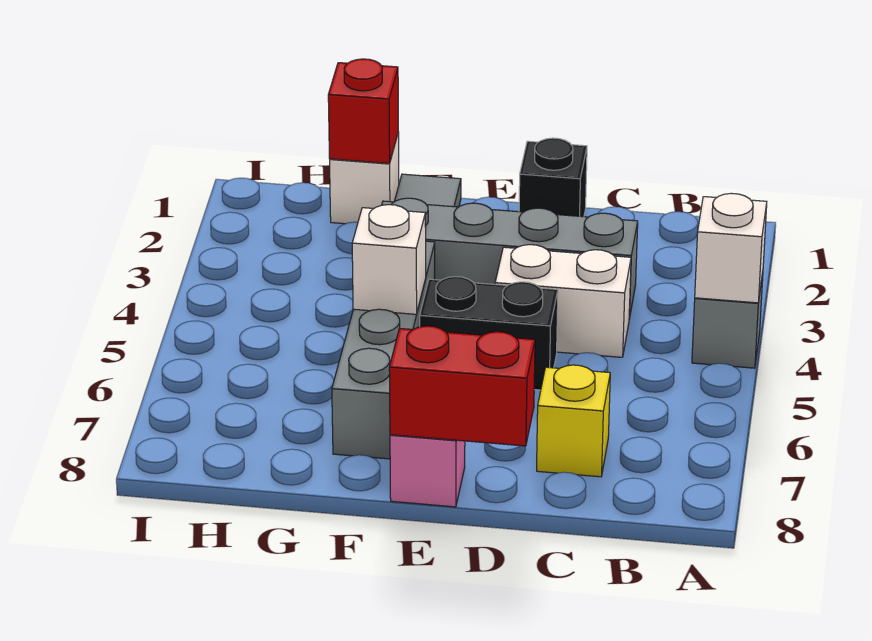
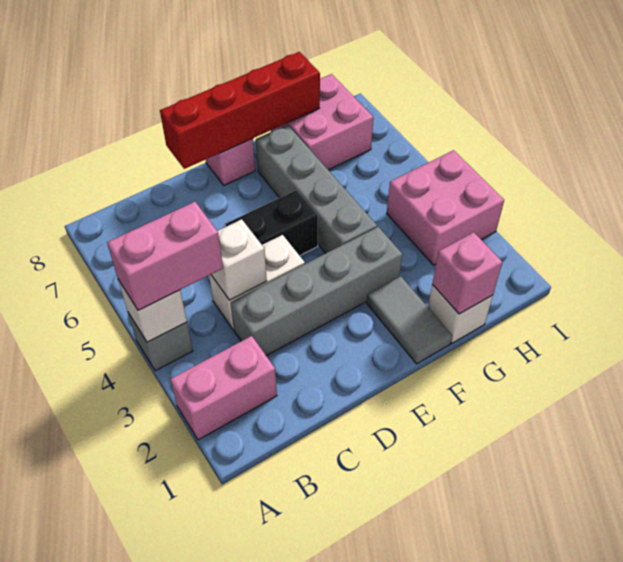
none -> pink brick A2:B2 level 1
none -> pink brick A4:B4 level 3
yellow brick C7 level 1 -> none
black brick D1 level 1 -> none
red brick D8:E8 level 2 -> red brick D8:G8 level 2
white brick F5 level 2 -> white brick C4 level 2
red brick G1 level 2 -> pink brick G1 level 2
none -> pink brick G7:H8 level 1
none -> pink brick H3:I4 level 1

